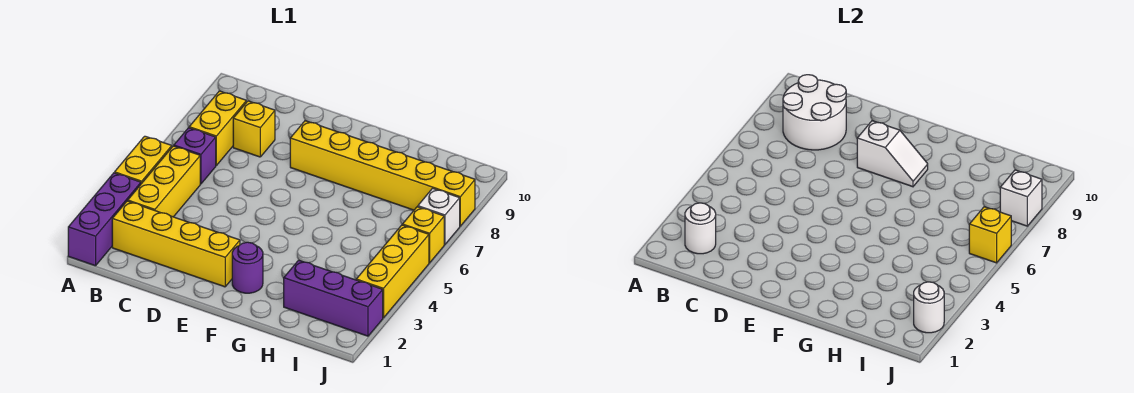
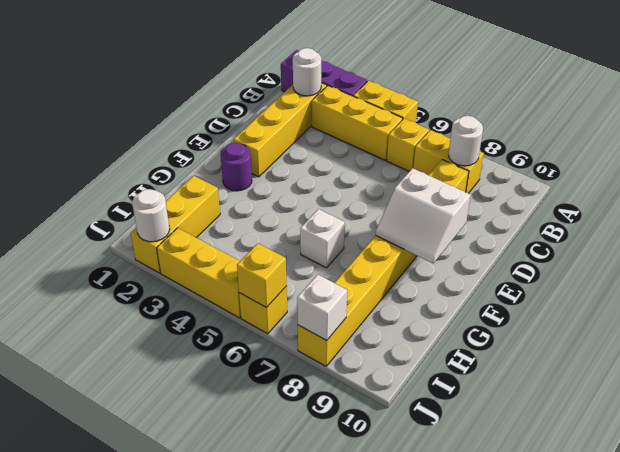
purple brick B6 level 1 -> yellow brick B6 level 1
white round brick B8:C9 level 2 -> white round brick B8 level 2
white slope E8:F8 level 2 top E -> white slope E8:F9 level 2 top E
purple brick H2:J2 level 1 -> yellow brick H2:J2 level 1
white brick J7 level 1 -> white brick G6 level 1

